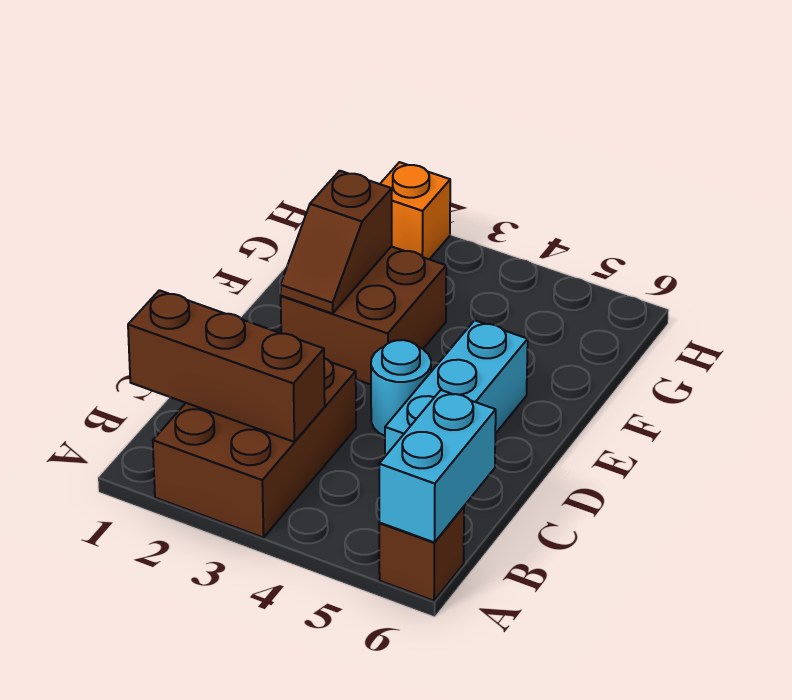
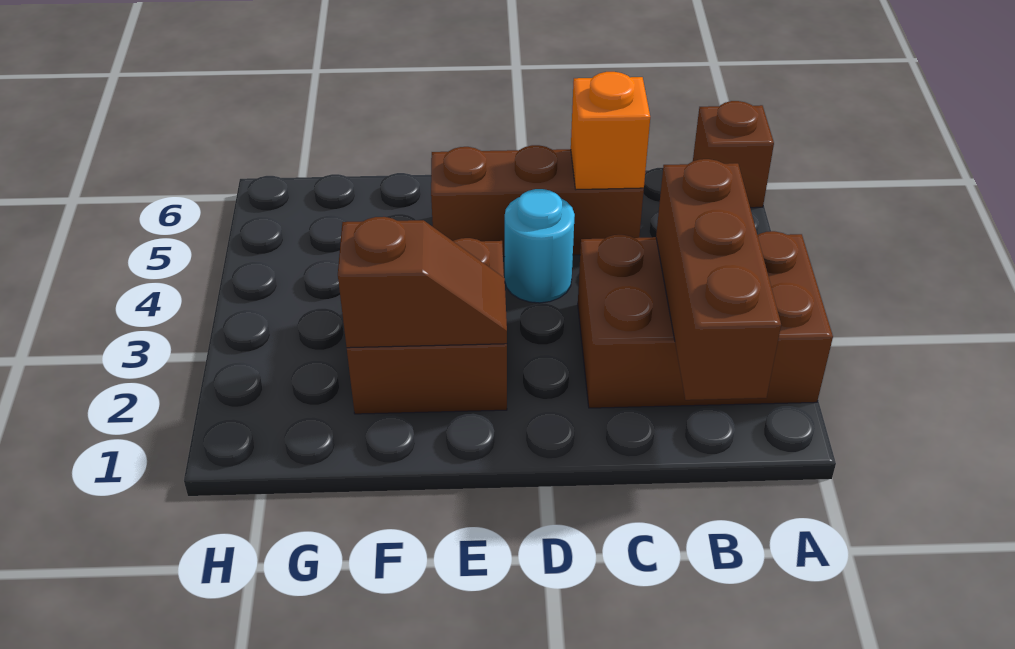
cyan brick A6:B6 level 2 -> none
cyan brick C5:E5 level 1 -> brown brick C5:E5 level 1
orange brick H2 level 1 -> orange brick C5 level 2

